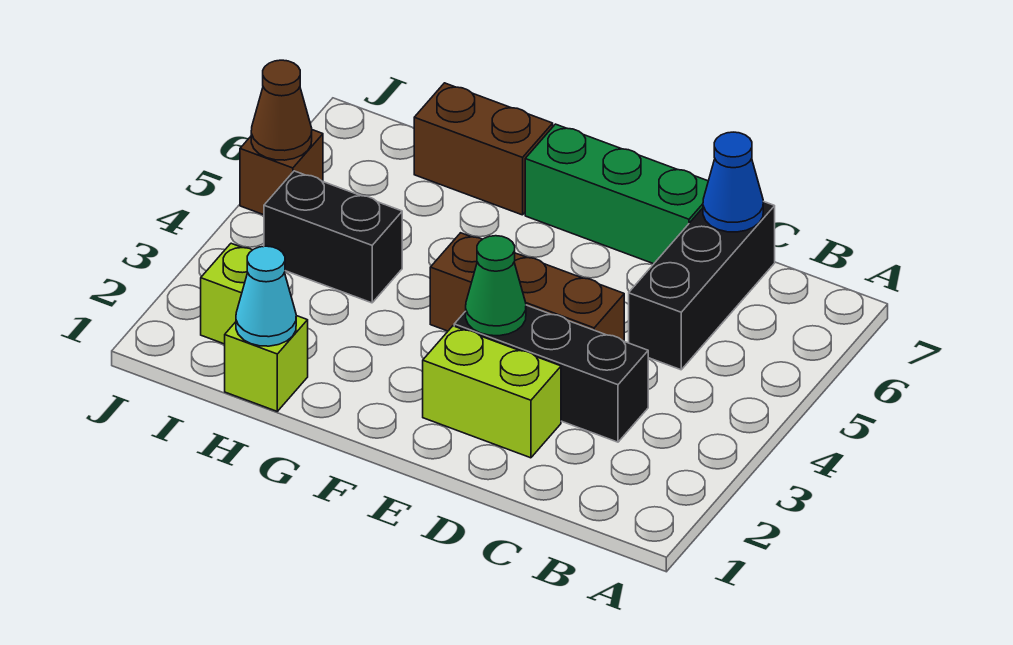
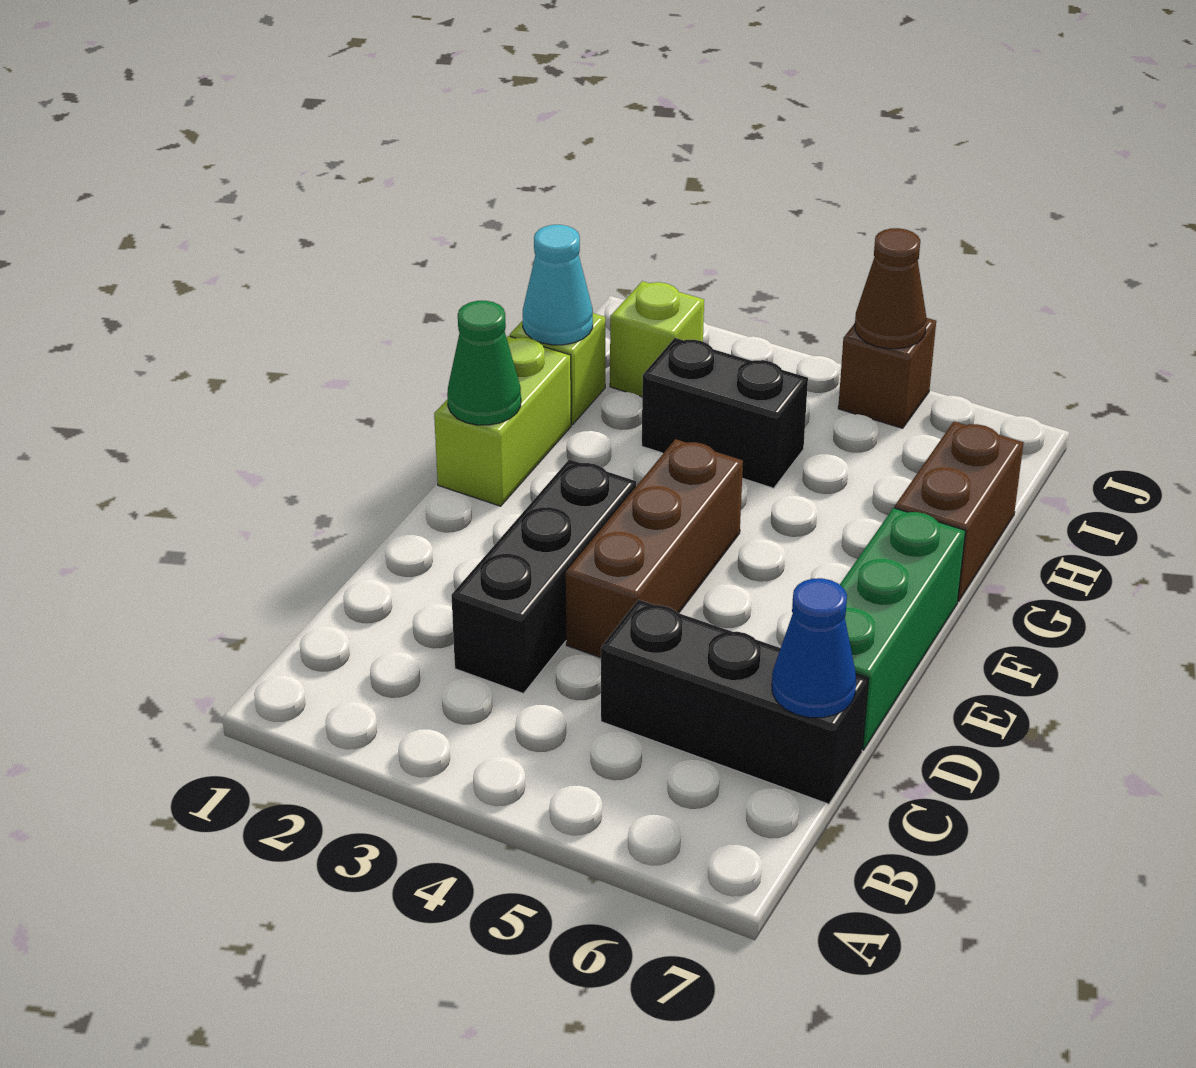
lime brick D2:E2 level 1 -> lime brick F1:G1 level 1
green cone E3 level 2 -> green cone F1 level 2
black brick H4:I4 level 1 -> black brick H3:H4 level 1

